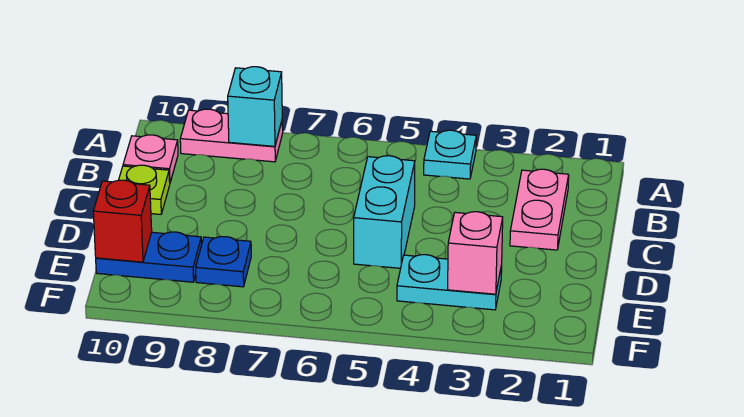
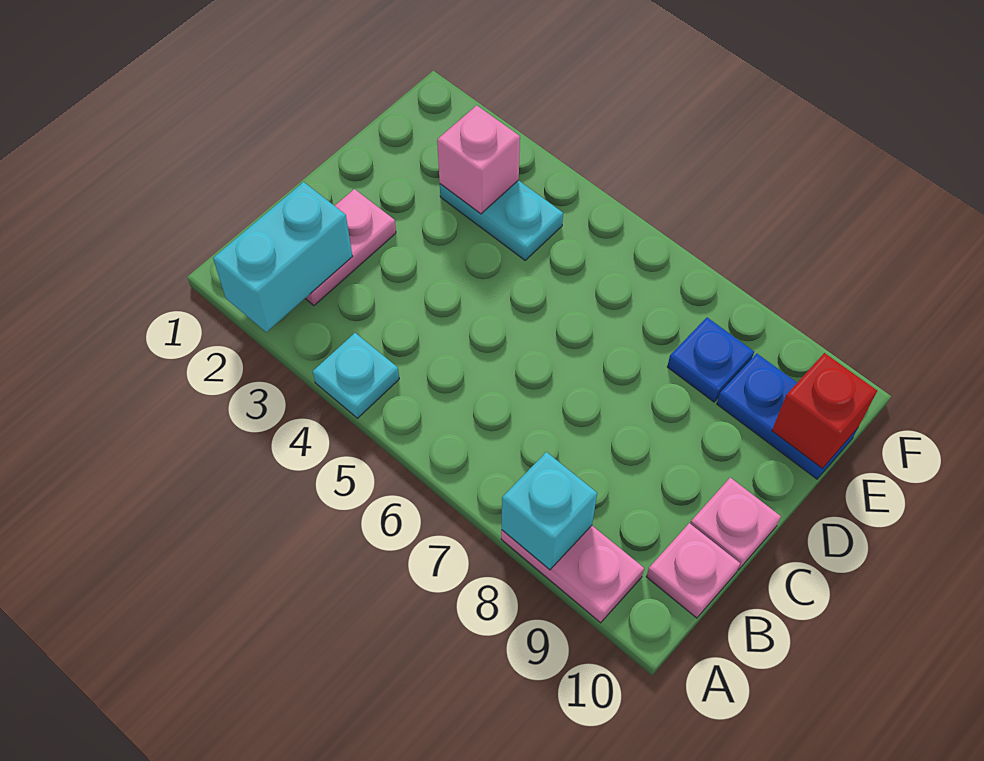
cyan brick C5:D5 level 1 -> cyan brick A2:B2 level 2
lime plate C10 level 1 -> pink plate C10 level 1

